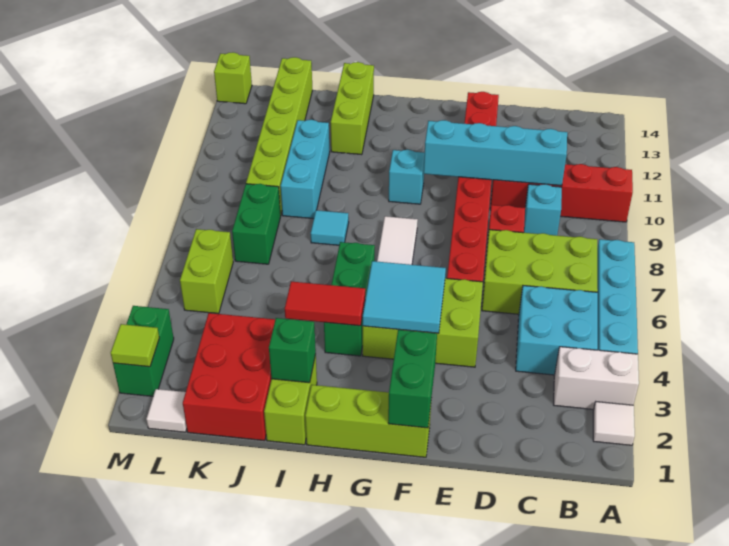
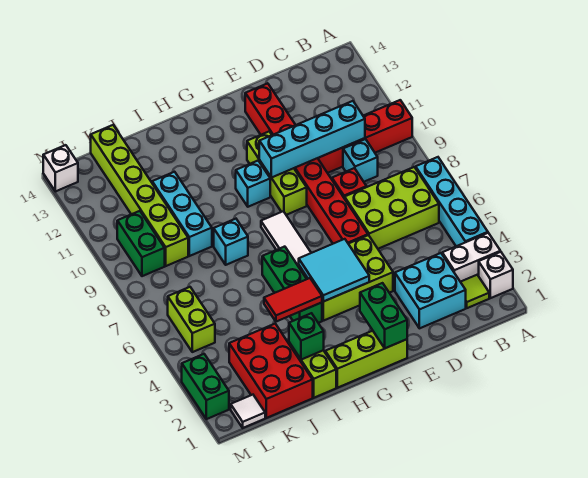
white tile A2 level 1 -> white brick A2 level 1
cyan brick B4:C5 level 1 -> cyan brick C2:D3 level 1
cyan tile I8 level 1 -> cyan brick I8 level 1
lime brick I12:I14 level 1 -> lime brick F9:F11 level 1
green brick K7:K8 level 1 -> green brick L9:L10 level 1
lime tile M2 level 2 -> lime tile B2 level 1
lime brick M14 level 1 -> white brick M14 level 1

